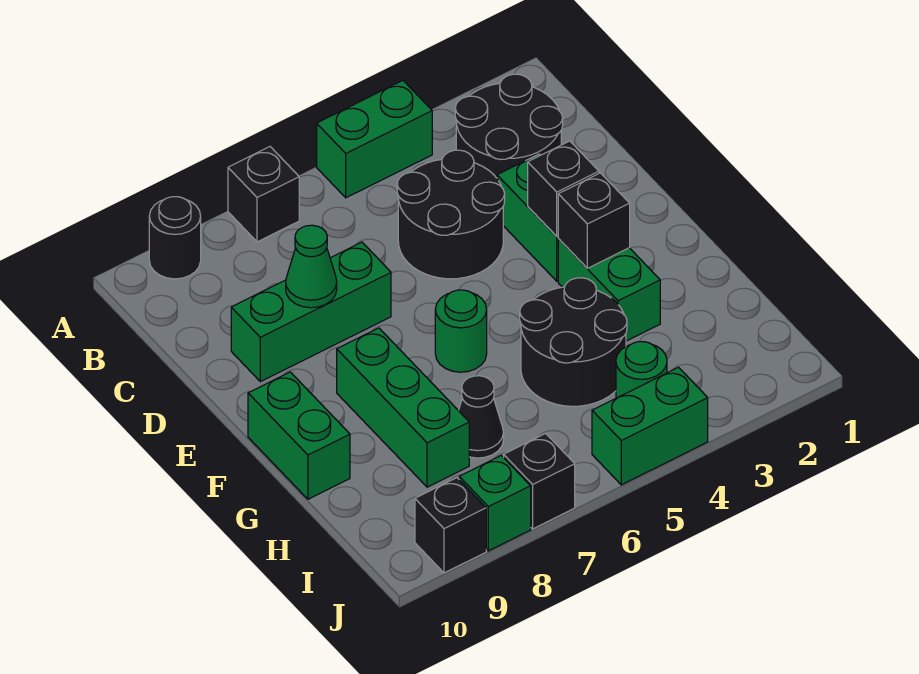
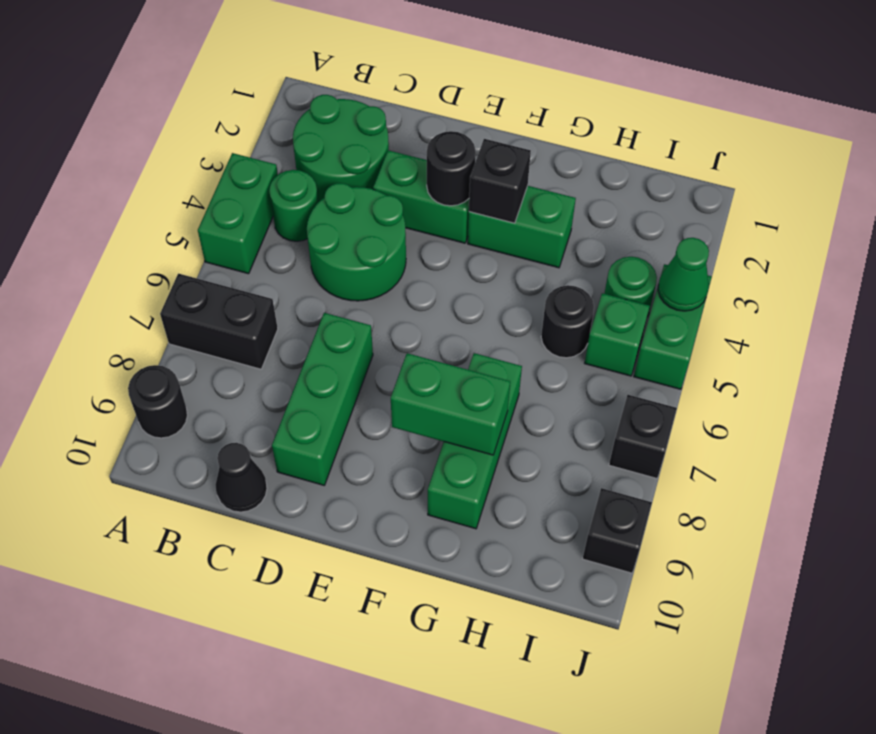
black brick A7 level 1 -> black brick A7:B7 level 1
black round brick B2:C3 level 1 -> green round brick B2:C3 level 1
black round brick C4:D5 level 1 -> green round brick C4:D5 level 1
green cone D8 level 2 -> green cone J4 level 2
black brick E3 level 2 -> black round brick E3 level 2
green round brick F6 level 1 -> green round brick B4 level 1
green brick F8:H8 level 1 -> green brick G7:G9 level 1
green brick F10:G10 level 1 -> green brick F8:G8 level 2
black round brick G4:H5 level 1 -> black round brick H5 level 1
black cone H7 level 1 -> black cone C10 level 1
green brick J8 level 1 -> green brick I5 level 1

